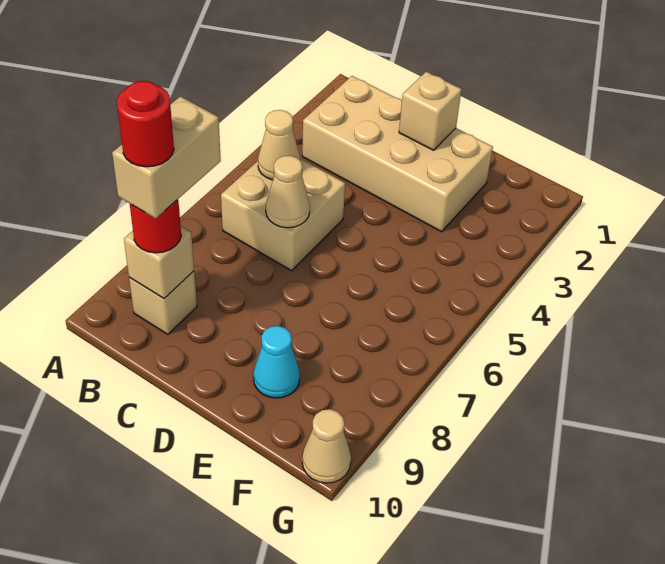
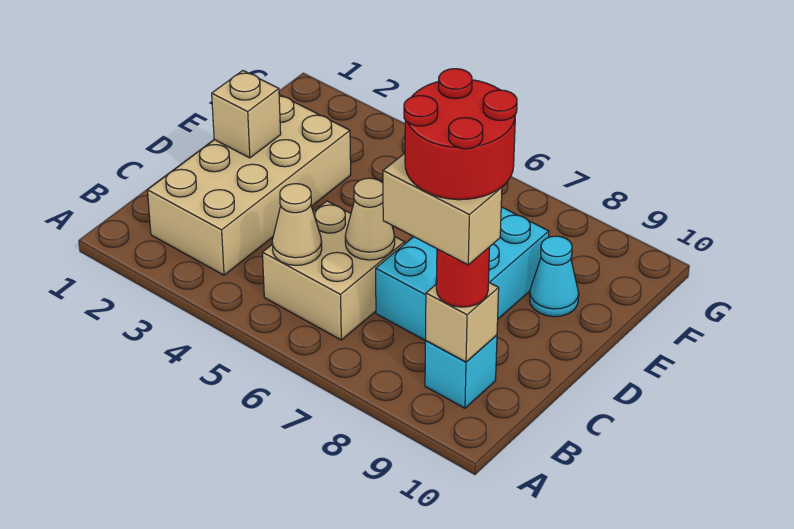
tan brick B9 level 1 -> cyan brick B9 level 1
red round brick B9 level 5 -> red round brick B8:C9 level 5
none -> cyan brick C7:E8 level 1
tan cone G10 level 1 -> none

